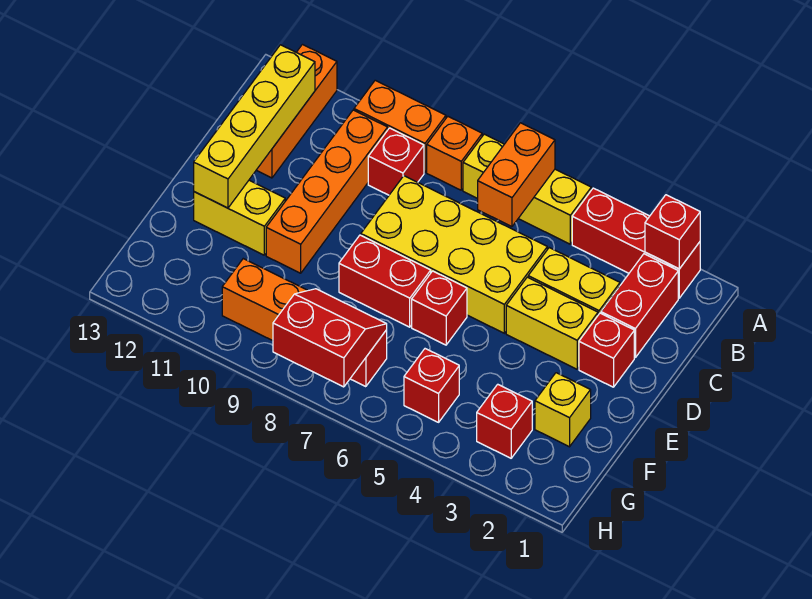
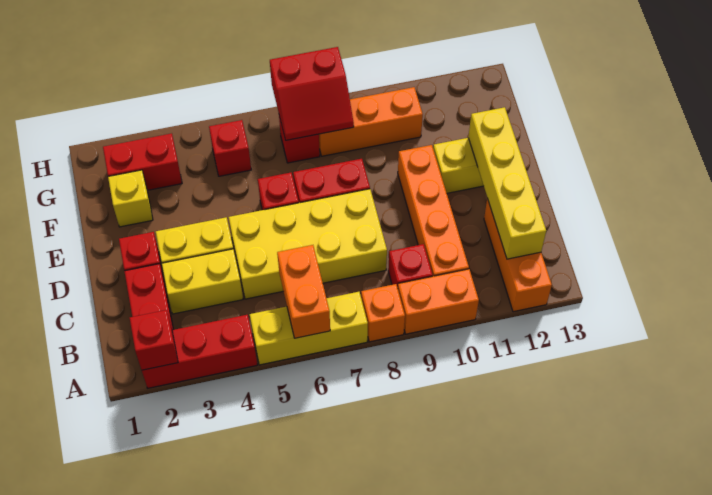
red brick G3 level 1 -> red brick G2:G3 level 1

